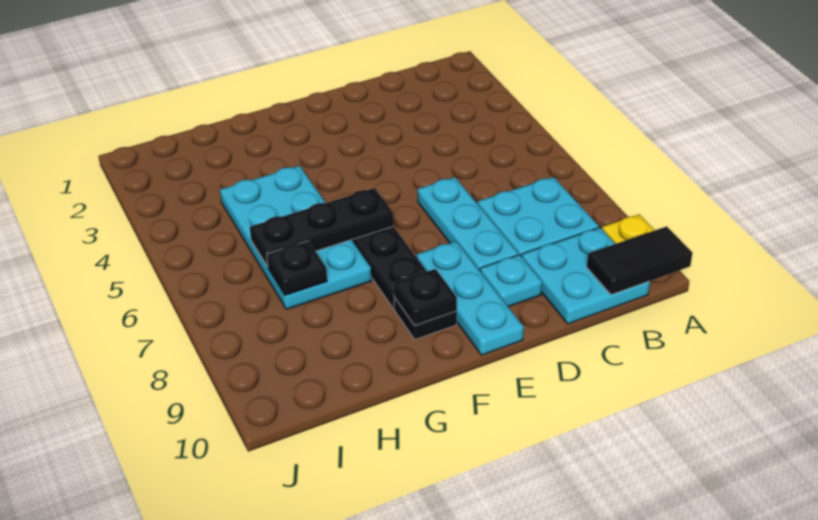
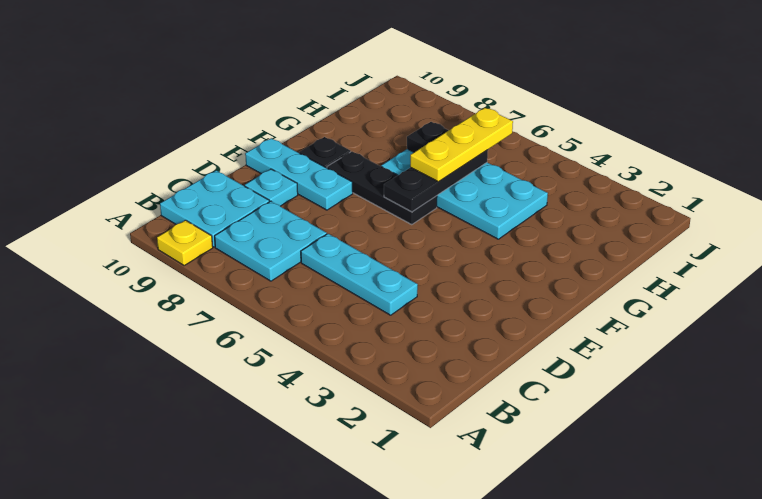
black tile A10:B10 level 2 -> none
cyan plate D6:D8 level 1 -> cyan plate C4:C6 level 1
black plate F9 level 2 -> none
none -> yellow plate G6:I6 level 3

